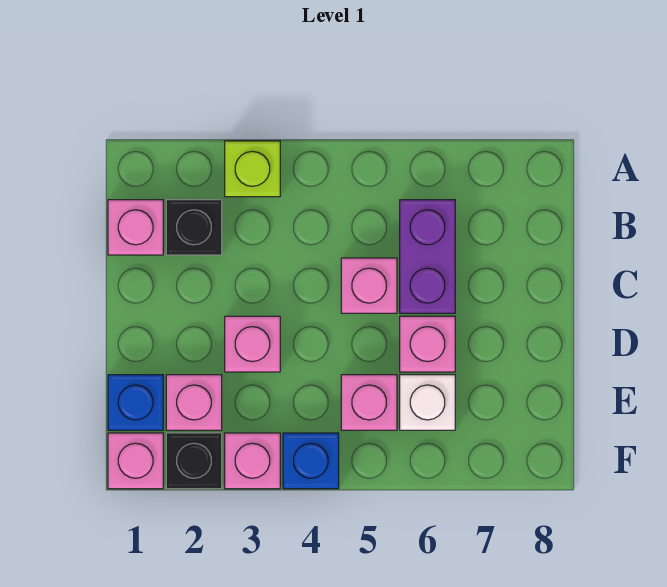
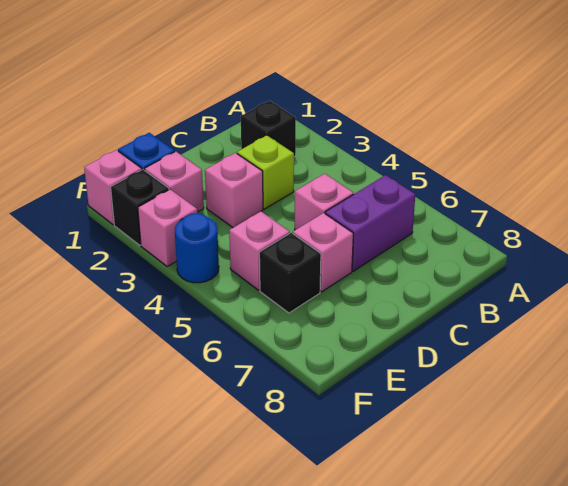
lime brick A3 level 1 -> lime brick C3 level 1
pink brick B1 level 1 -> none
white brick E6 level 1 -> black brick E6 level 1
blue brick F4 level 1 -> blue round brick F4 level 1

